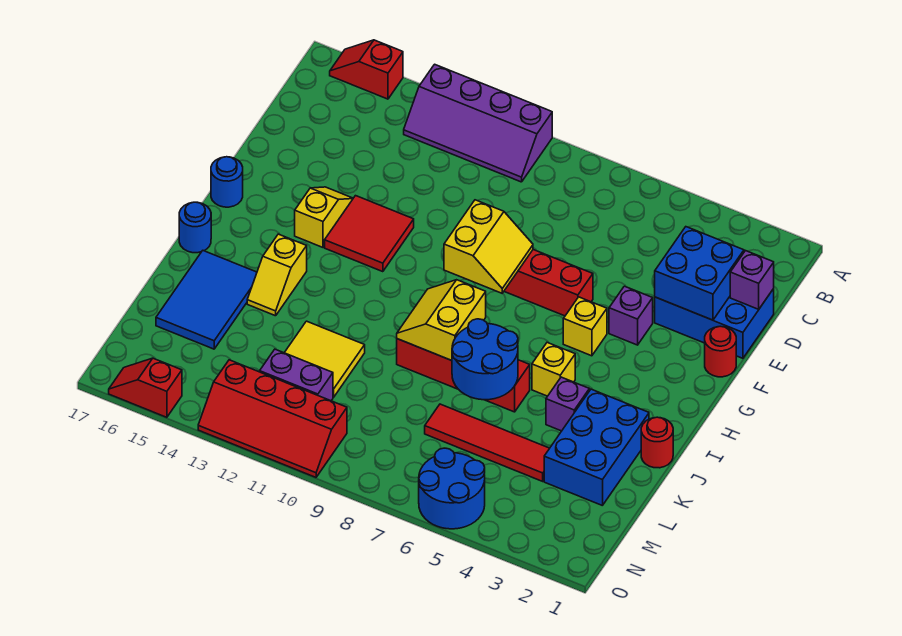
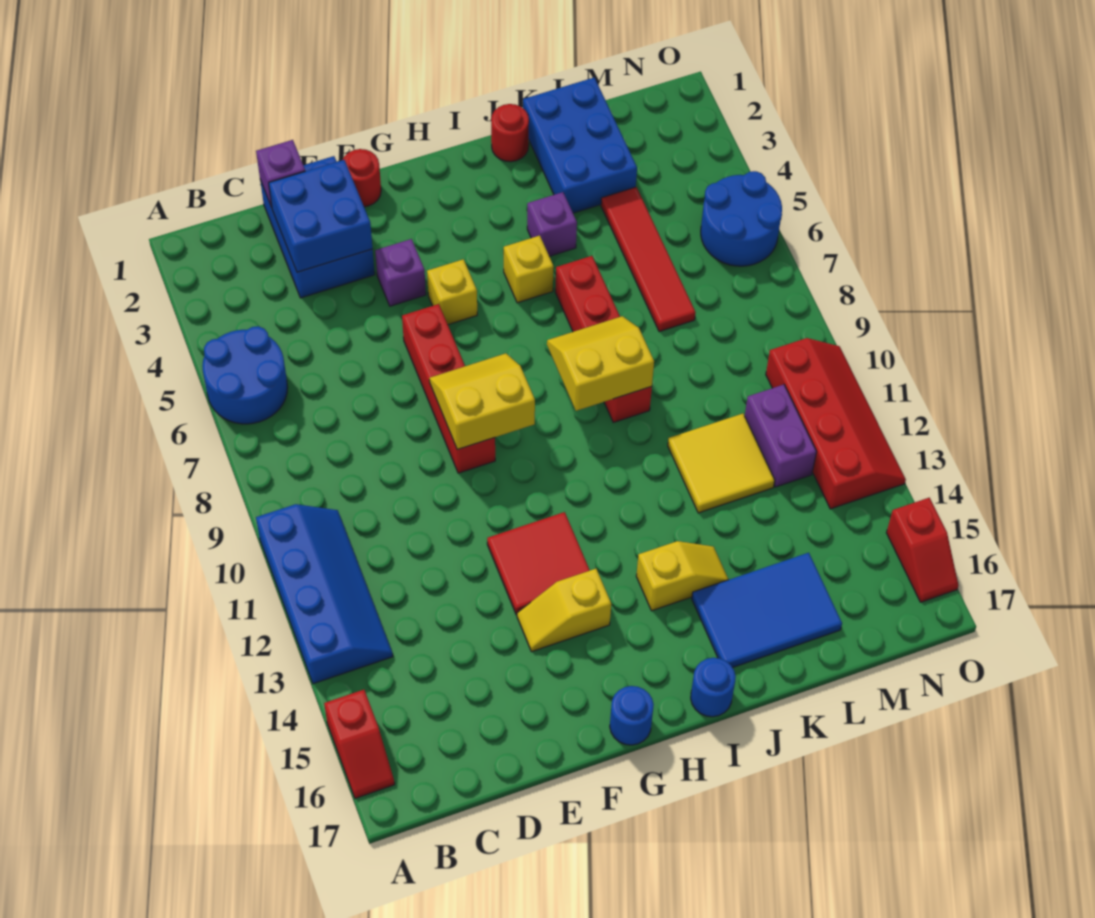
purple slope A10:B13 level 1 top A -> blue slope A10:B13 level 1 top A
yellow slope I8:J9 level 2 top 8 -> yellow slope I8:J9 level 2 top 9
blue brick J2:L3 level 1 -> blue brick K1:L3 level 1
blue round brick J6:K7 level 2 -> blue round brick A5:B6 level 1

